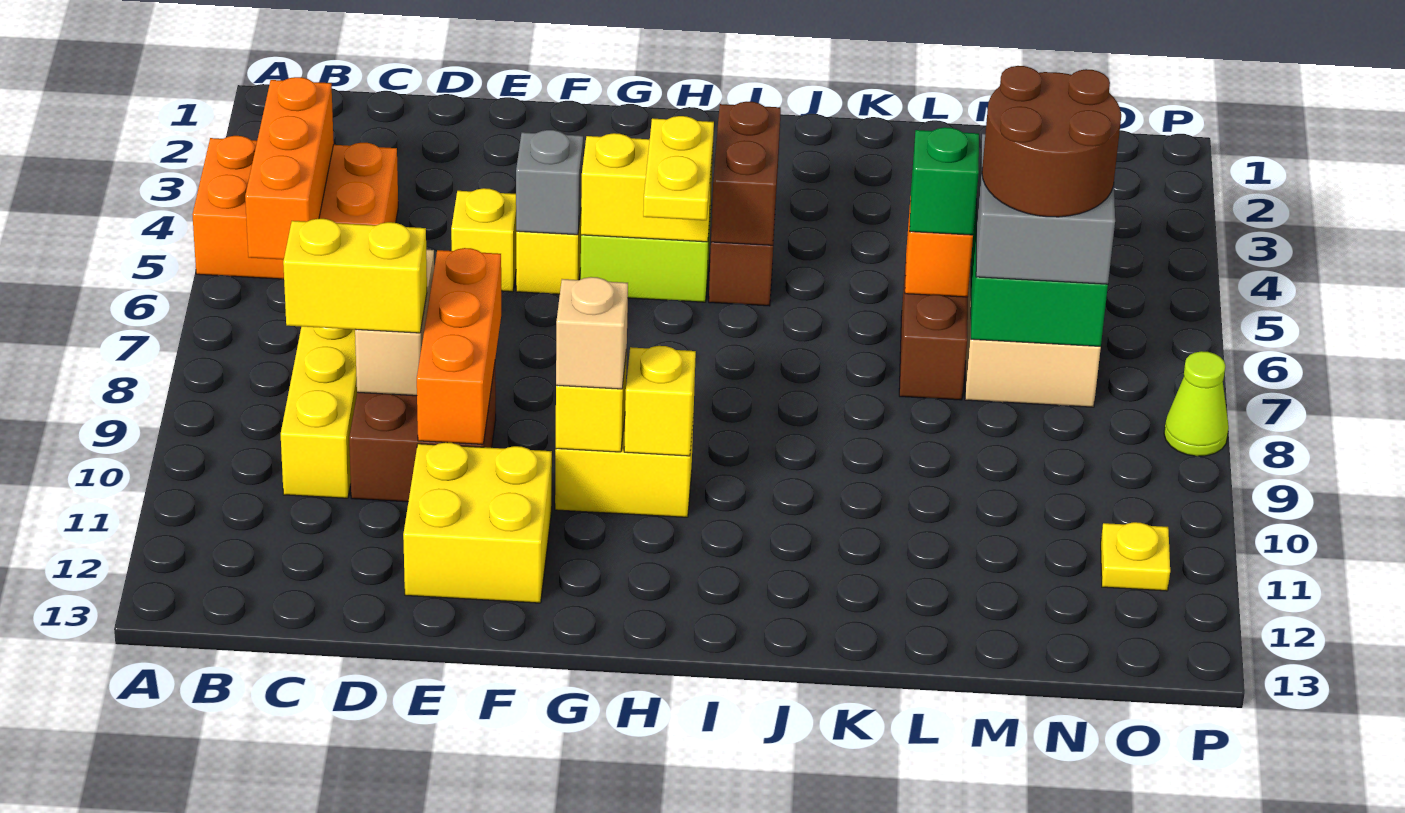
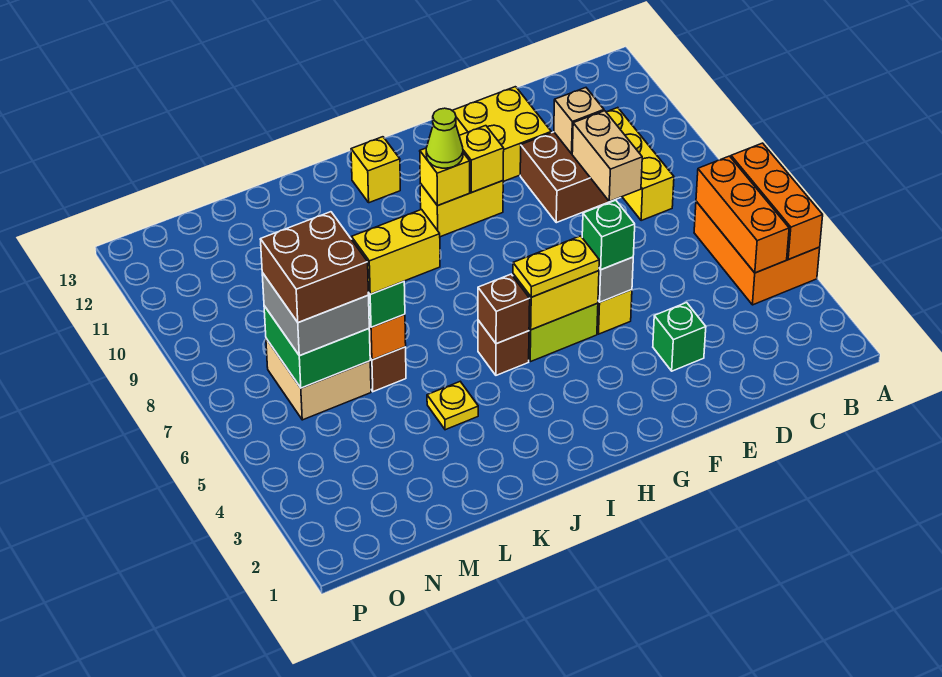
orange brick A4:C5 level 1 -> orange brick A4:B6 level 1
yellow brick C9:D9 level 3 -> yellow brick K6:L6 level 4
none -> green brick E3 level 1
yellow brick E5 level 1 -> yellow brick I12 level 1
orange brick E8:E10 level 2 -> orange brick A4:A6 level 2
none -> green brick F5 level 3
tan brick G10 level 3 -> tan brick D10 level 2
yellow plate H5:H6 level 3 -> yellow plate G5:H5 level 3
brown brick I4:I5 level 2 -> brown brick I5 level 2
brown round brick M6:N7 level 4 -> brown brick M6:N7 level 4
yellow plate O11 level 1 -> yellow plate K4 level 1
lime cone P8 level 1 -> lime cone H10 level 3

